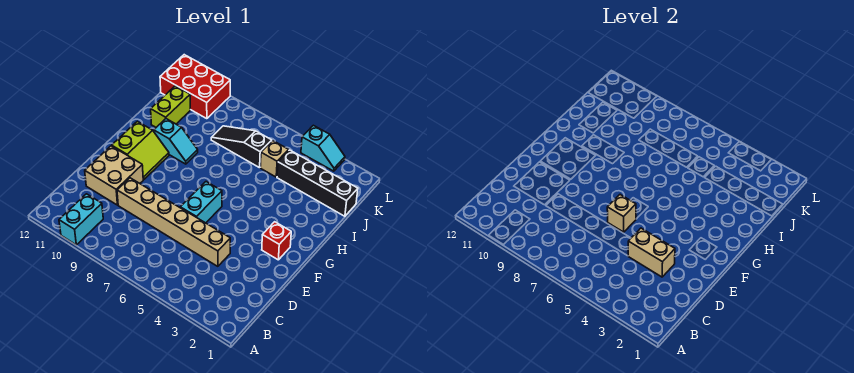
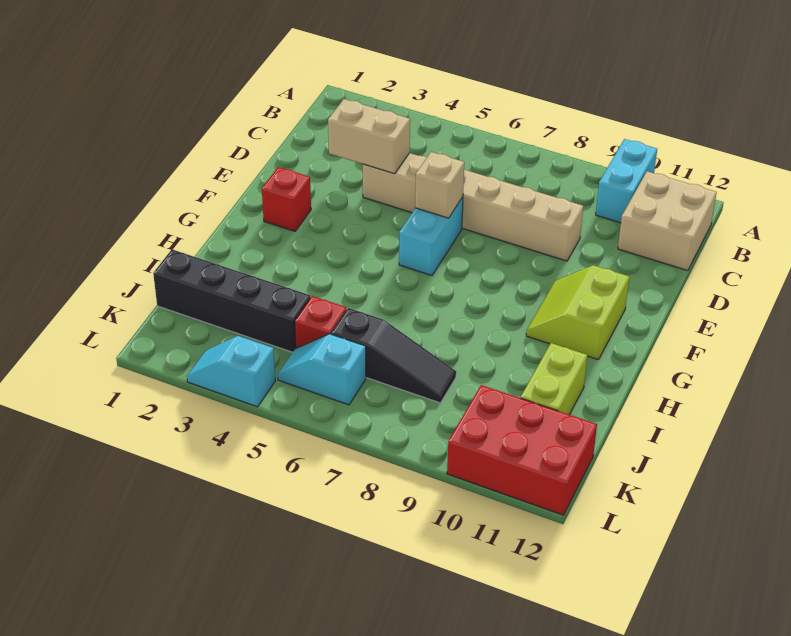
tan brick D10:E11 level 1 -> tan brick B11:C12 level 1
cyan slope H9:H10 level 1 top 10 -> cyan slope K5:K6 level 1 top 6
tan brick J5 level 1 -> red brick J5 level 1

